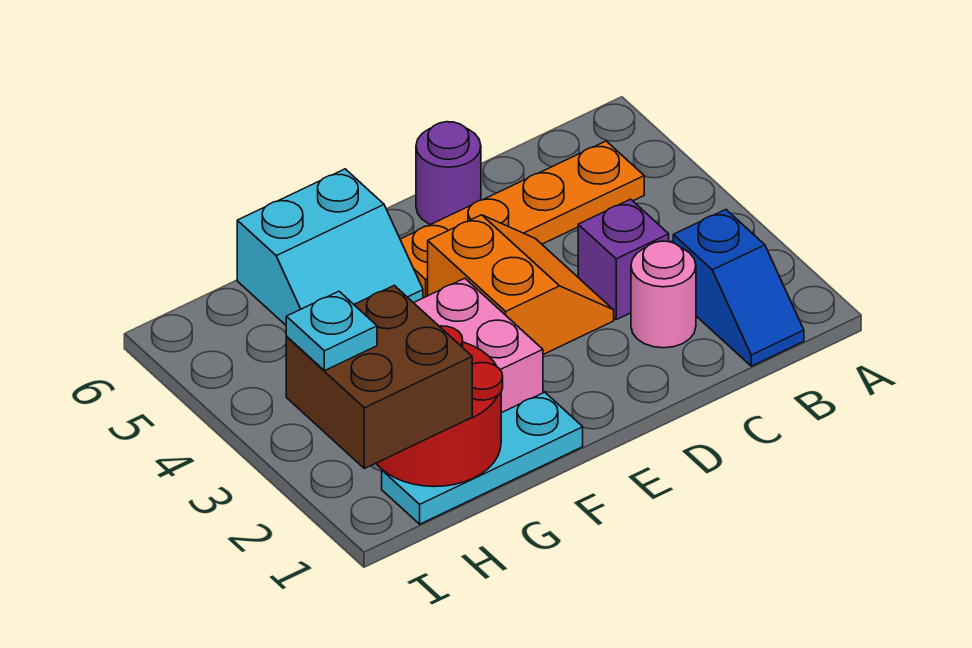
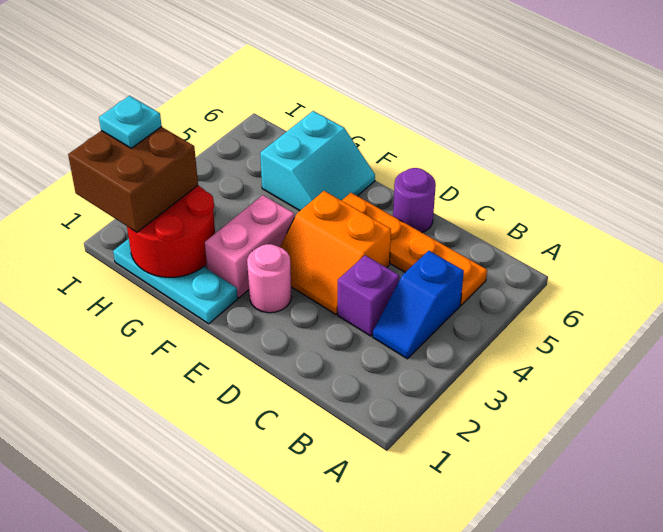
blue slope B1:B2 level 1 top 2 -> blue slope B3:B4 level 1 top 4
pink round brick C2 level 1 -> pink round brick E2 level 1
orange slope D3:E4 level 1 top E -> orange slope D3:E4 level 1 top 4
cyan slope F5:G6 level 1 top 6 -> cyan slope F5:G6 level 1 top G

